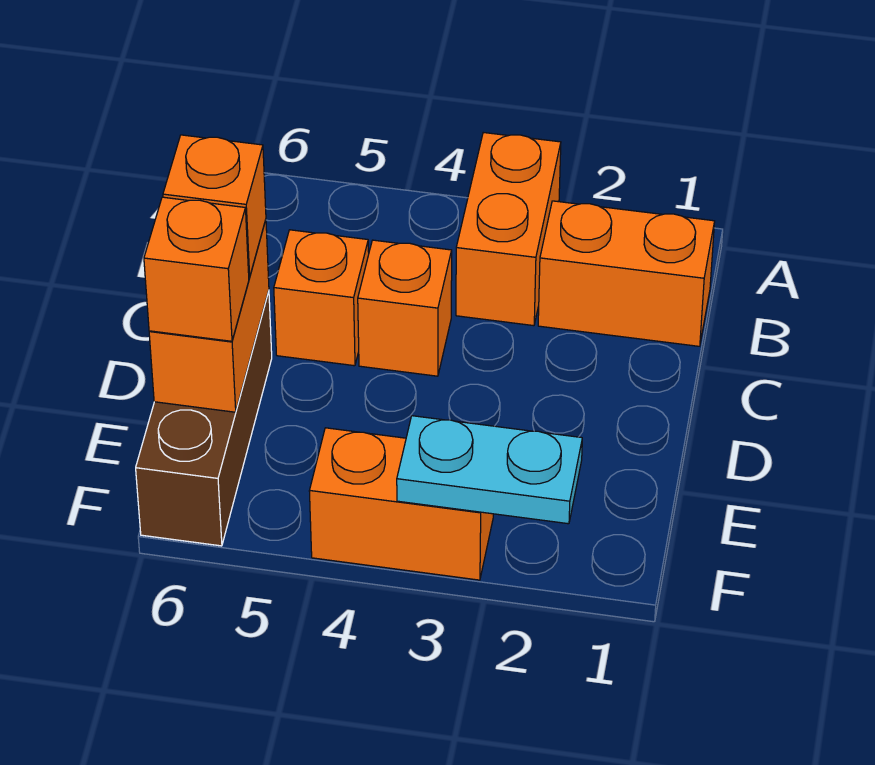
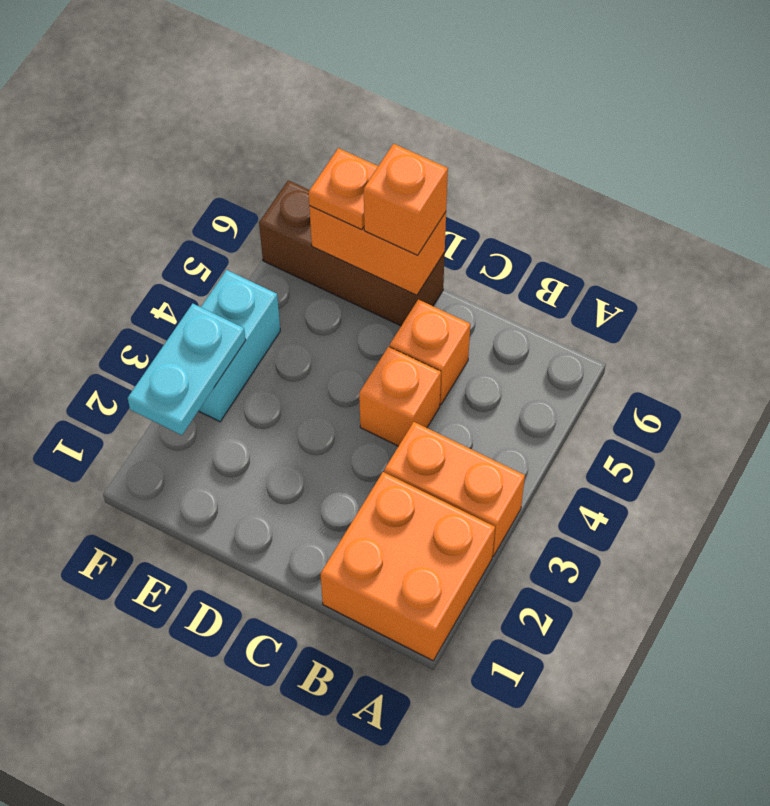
orange brick B1:B2 level 1 -> orange brick A1:B2 level 1
orange brick E6 level 3 -> orange plate E6 level 3
orange brick F3:F4 level 1 -> cyan brick F3:F4 level 1

